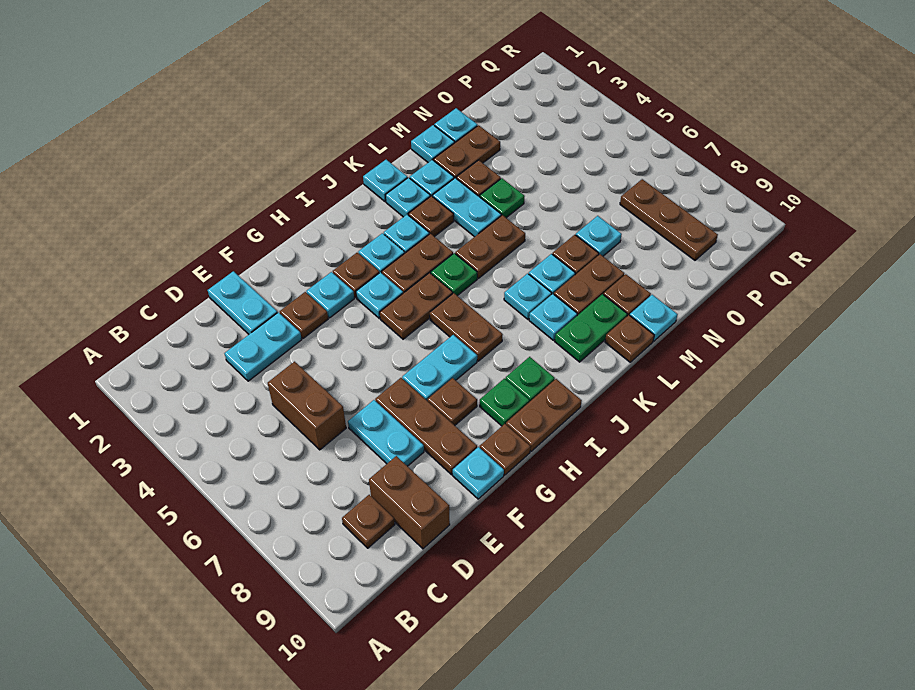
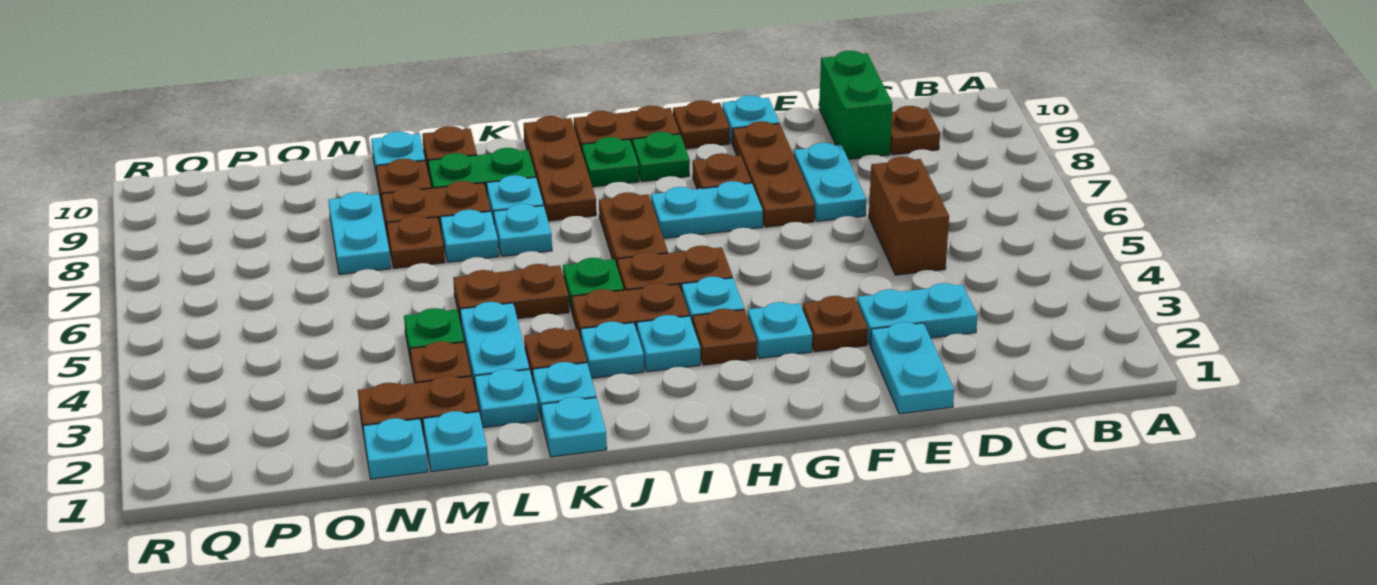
brown brick D9:D10 level 1 -> green brick D9:D10 level 1
cyan plate N7 level 1 -> cyan plate N7:N8 level 1
brown plate P7:P9 level 1 -> brown plate J8:J10 level 1

